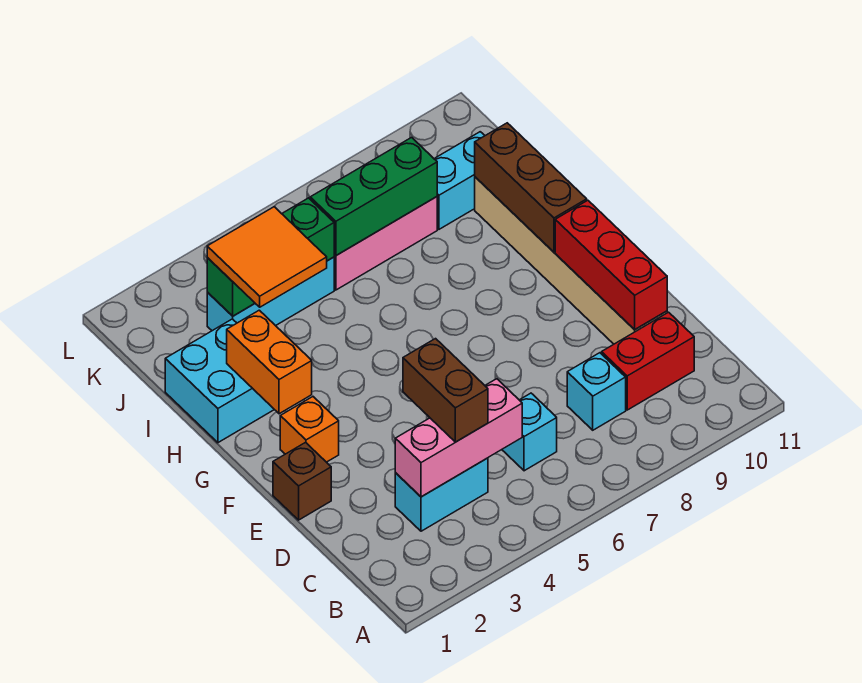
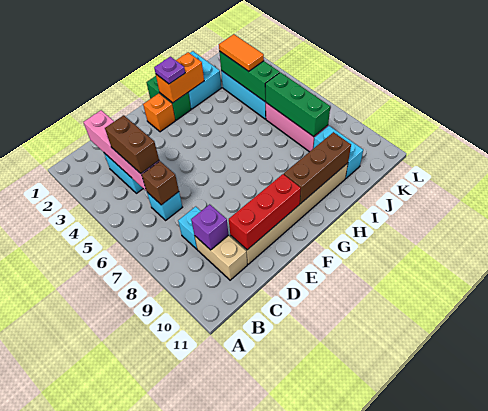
pink brick C3:C5 level 2 -> pink brick C2:C5 level 2
brown brick C4:D4 level 3 -> brown brick C4:C5 level 3
red brick C9:C10 level 1 -> tan brick C9:C10 level 1
none -> purple brick C9 level 2
brown brick E1 level 1 -> brown brick C6 level 2
none -> green brick G1:G2 level 1
none -> purple plate G2 level 3
orange tile I3:J4 level 3 -> orange tile J3:J4 level 3

